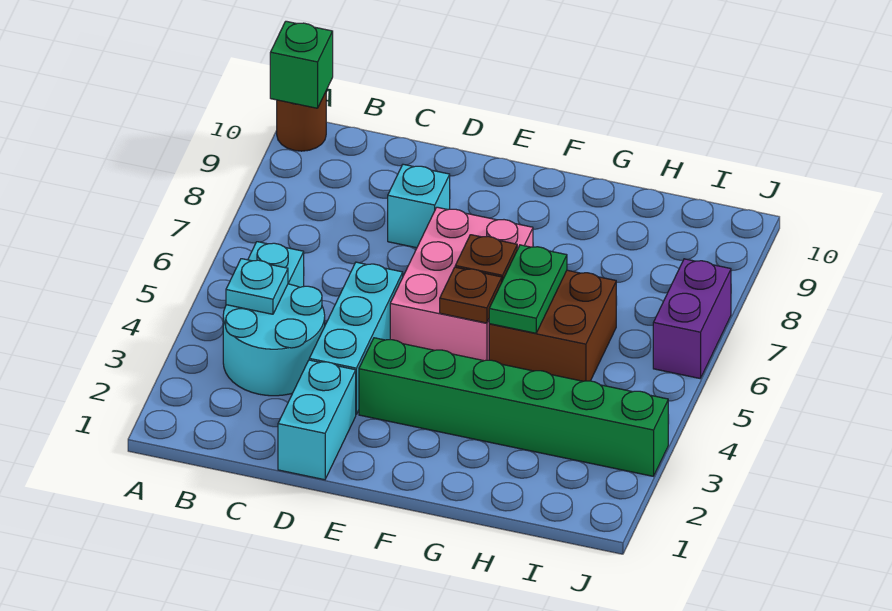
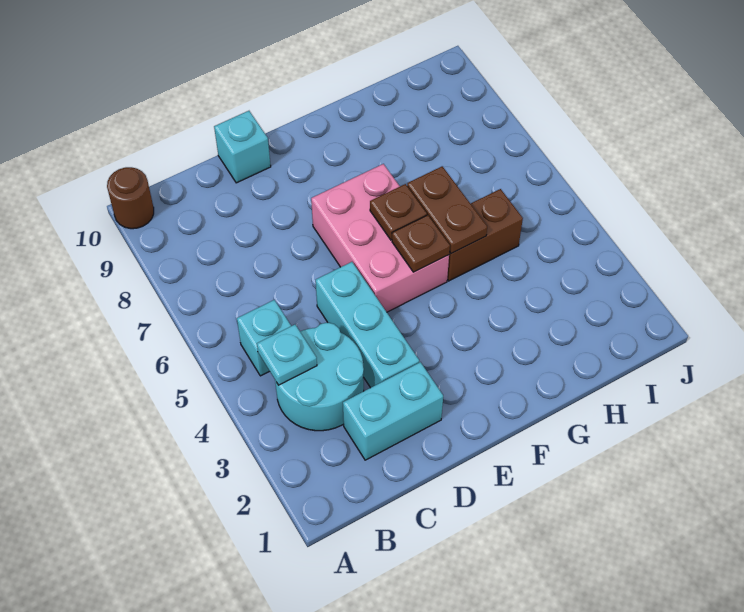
green brick A10 level 2 -> none
cyan brick D1:D2 level 1 -> cyan brick C2:D2 level 1
cyan brick D8 level 1 -> cyan brick D10 level 1
green brick E3:J3 level 1 -> none
brown brick G5:H6 level 1 -> brown brick G5:H5 level 1
green plate G5:G6 level 2 -> brown plate G5:G6 level 2
purple brick J6:J7 level 1 -> none

